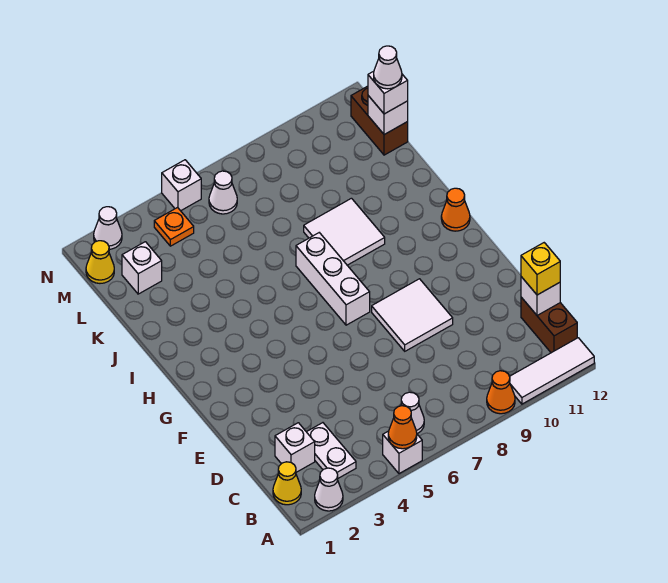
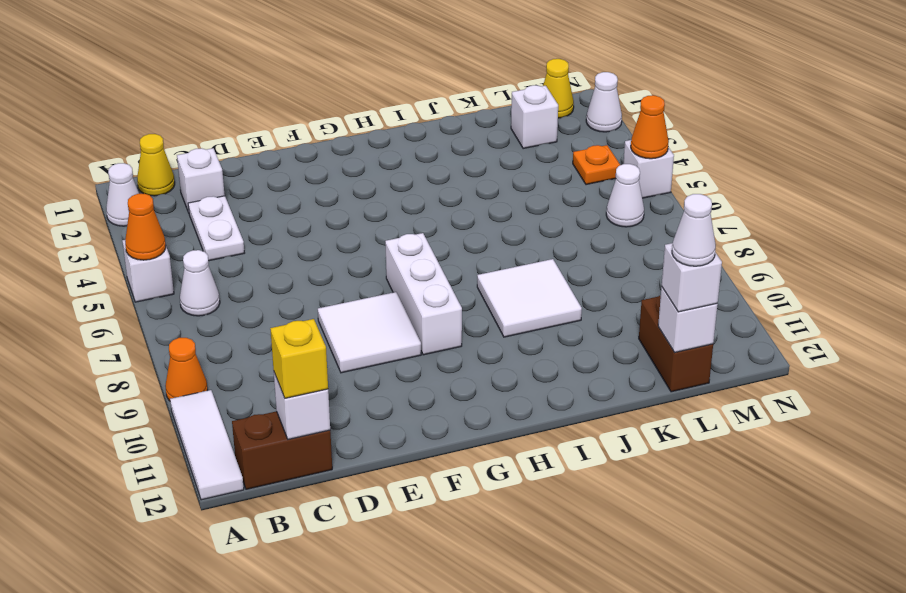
white plate B3:C3 level 1 -> white plate C3:C4 level 1
white brick G7:I7 level 1 -> white brick G7:G9 level 1
orange cone H12 level 1 -> orange cone N5 level 2
brown brick L12:M12 level 1 -> brown brick L11:L12 level 1

